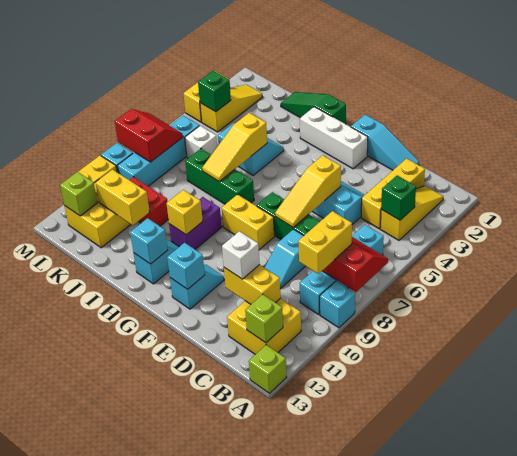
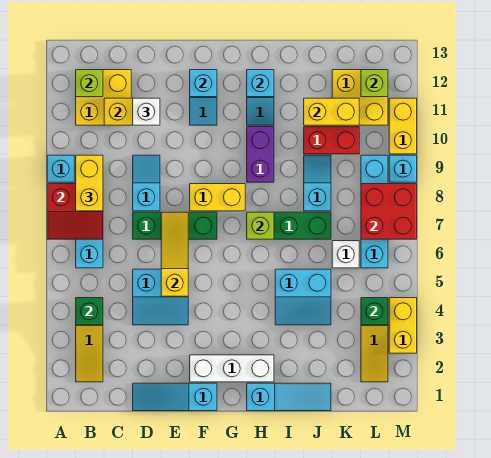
lime brick A13 level 1 -> lime brick H7 level 2
yellow brick C2:C4 level 1 -> none
green slope H1:J1 level 1 top H -> cyan slope H1:J1 level 1 top H
yellow brick H10 level 2 -> none
yellow slope I5:I7 level 2 top 5 -> none
none -> cyan slope J8:J9 level 1 top 8
red slope L7:M8 level 2 top 8 -> red brick L7:M8 level 2

